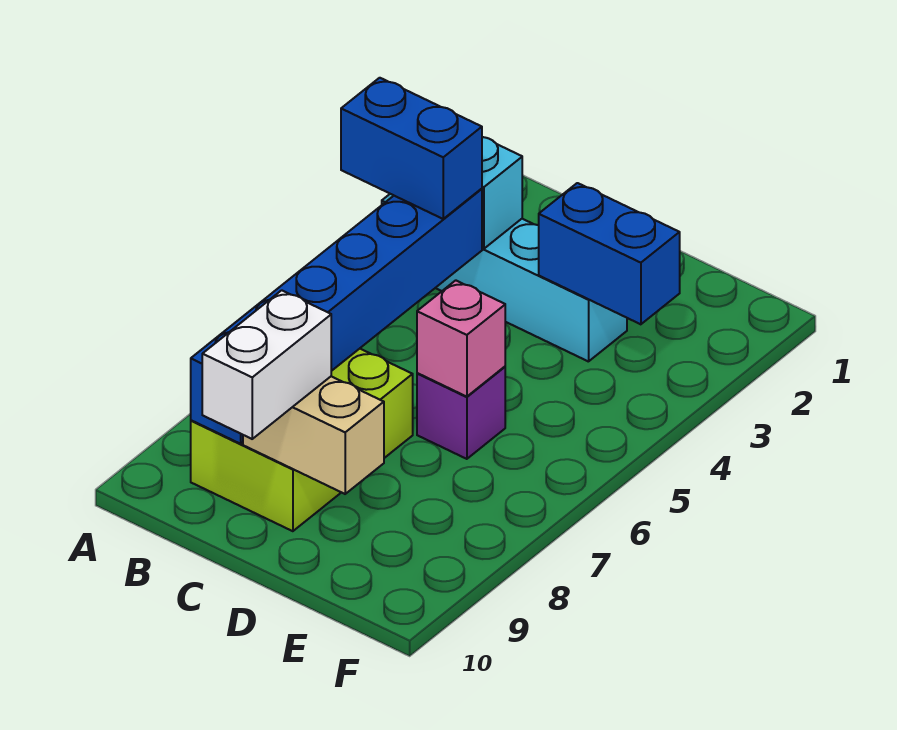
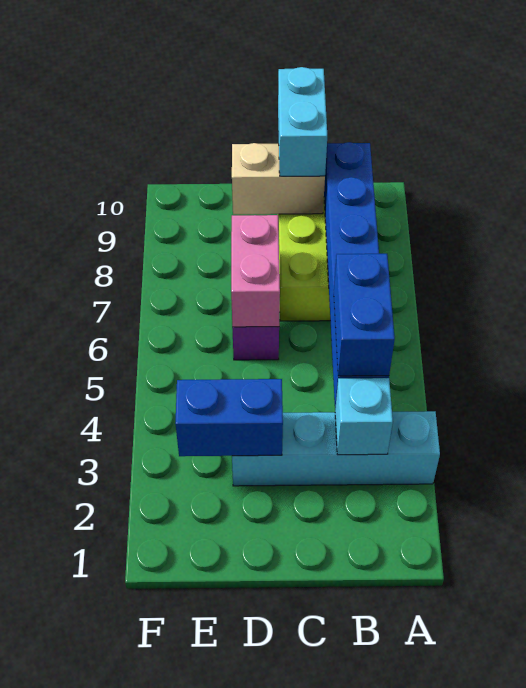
blue brick A4:B4 level 3 -> blue brick B4:B5 level 3
white brick C9:C10 level 3 -> cyan brick C9:C10 level 3
pink brick D6 level 2 -> pink brick D6:D7 level 2

